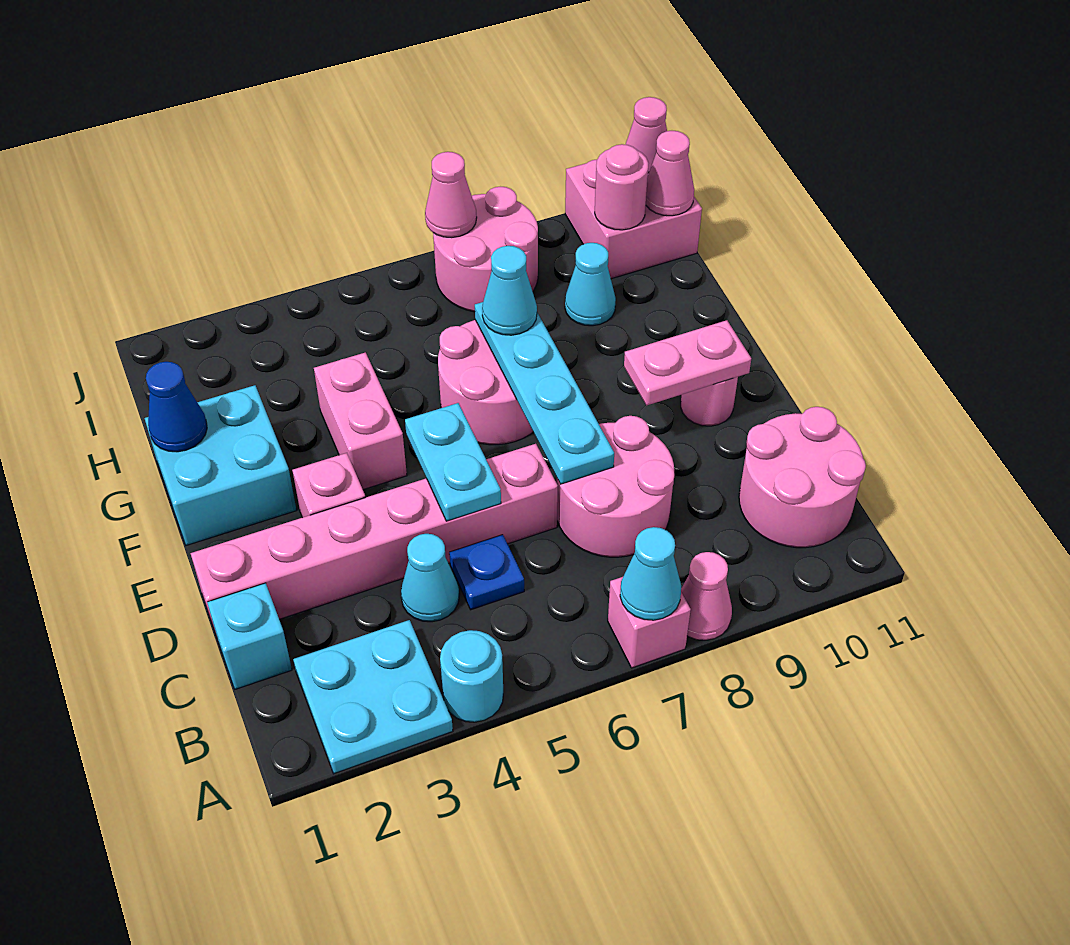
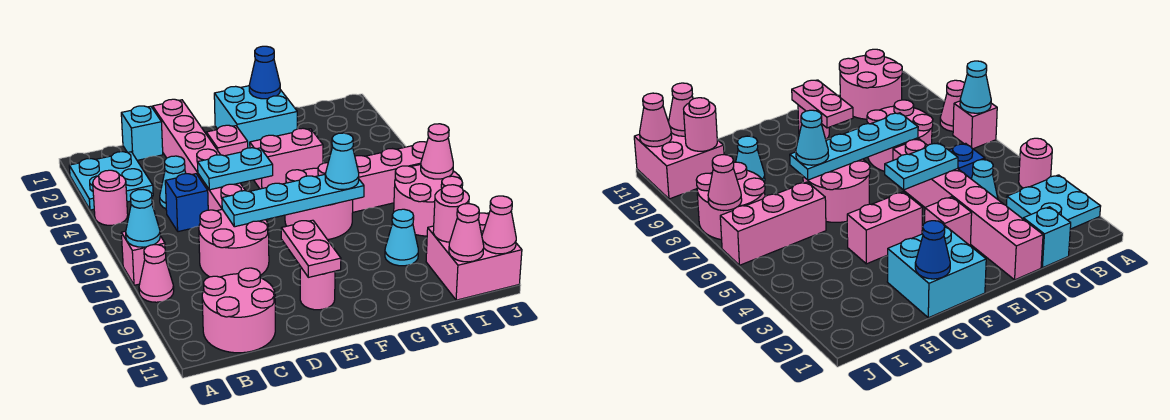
cyan round brick A4 level 1 -> pink round brick A4 level 1
blue plate C5 level 1 -> blue brick C5 level 1
none -> pink brick H6:J6 level 1

